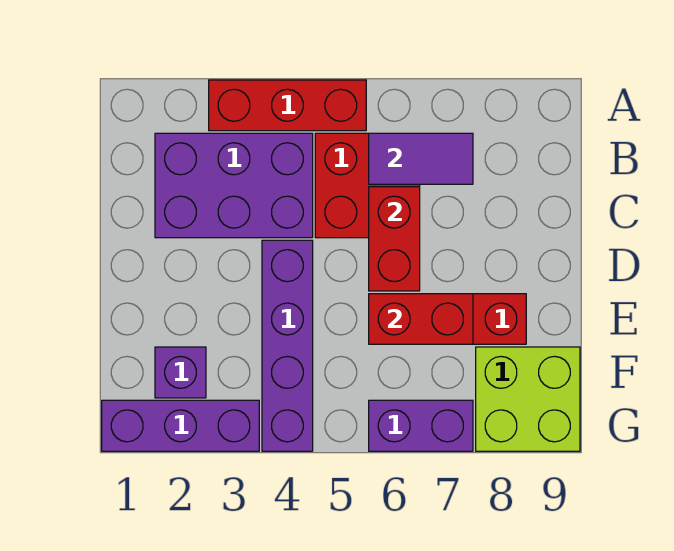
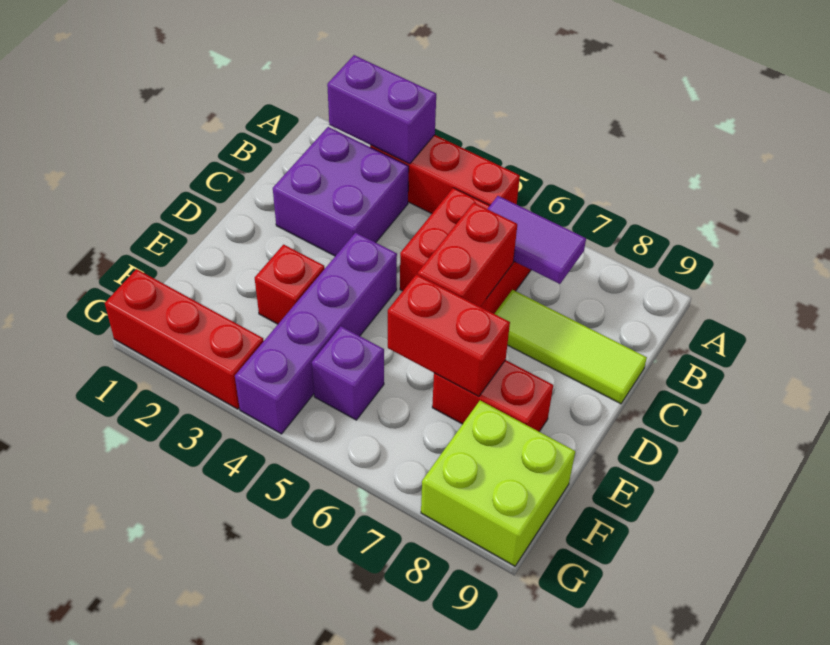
purple brick B2:C4 level 1 -> purple brick B2:C3 level 1
none -> lime tile C7:C9 level 1
none -> red brick E3 level 1
purple brick F2 level 1 -> purple brick F5 level 1
purple brick G1:G3 level 1 -> red brick G1:G3 level 1
purple brick G6:G7 level 1 -> purple brick A2:A3 level 2

